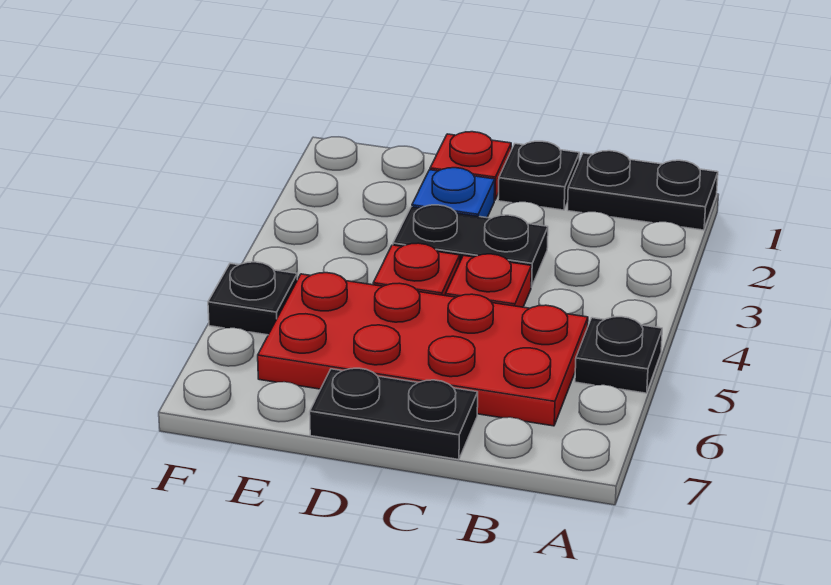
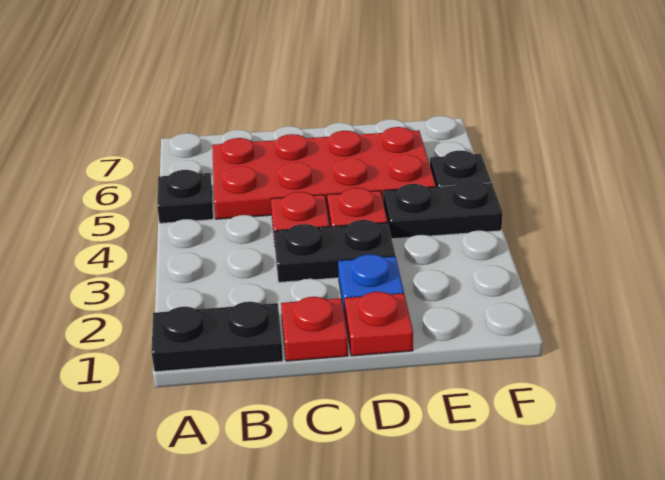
black plate C1 level 1 -> red plate C1 level 1
black plate C7:D7 level 1 -> black plate E4:F4 level 1

